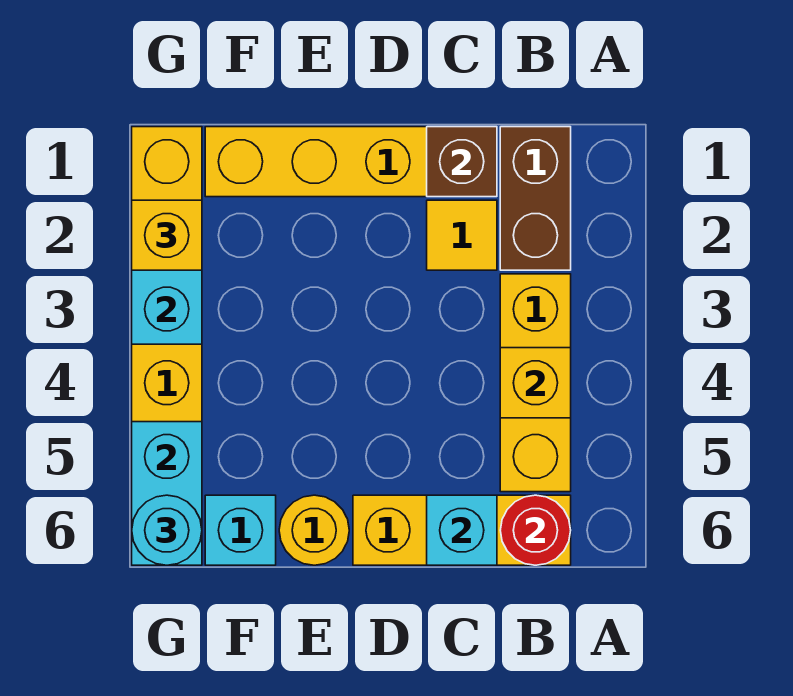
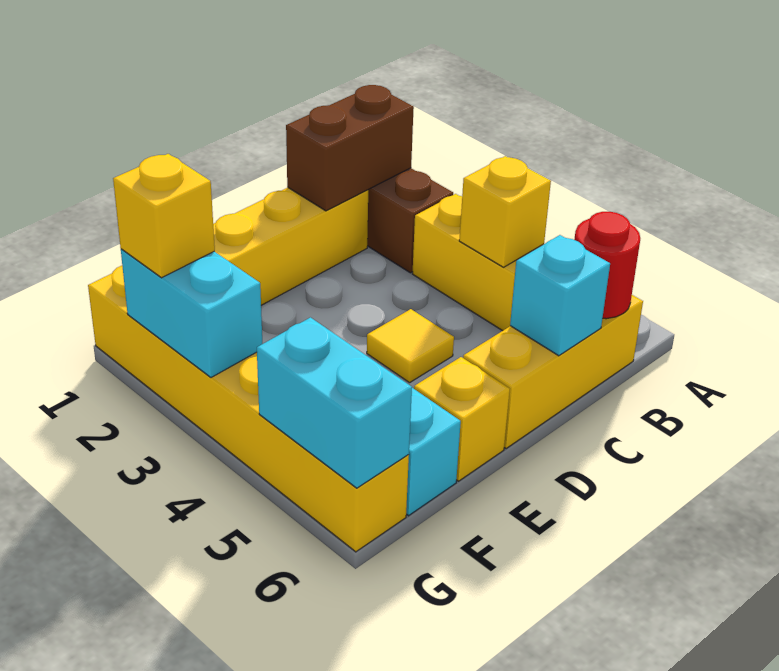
brown brick C1 level 2 -> brown brick B1:C1 level 2
yellow tile C2 level 1 -> yellow tile D4 level 1
yellow round brick E6 level 1 -> yellow brick E6 level 1
cyan round brick G6 level 3 -> none

